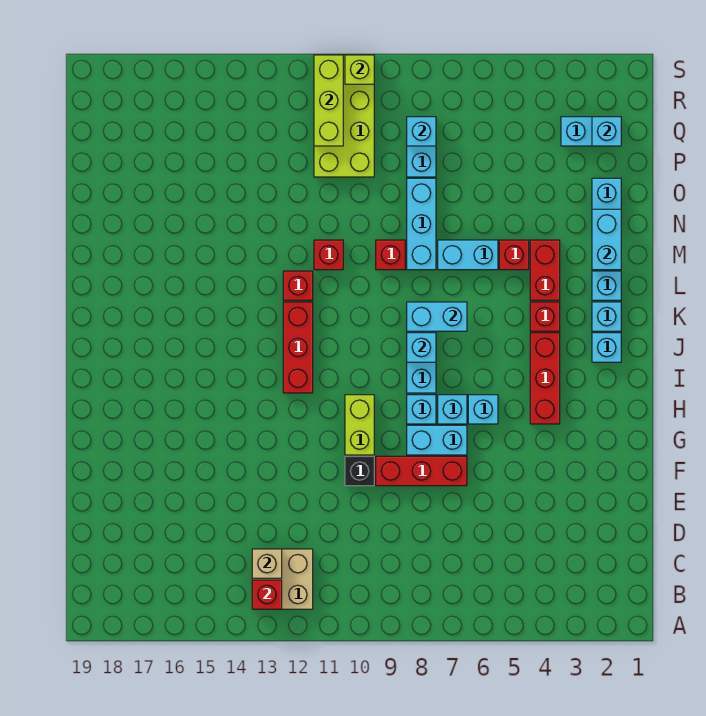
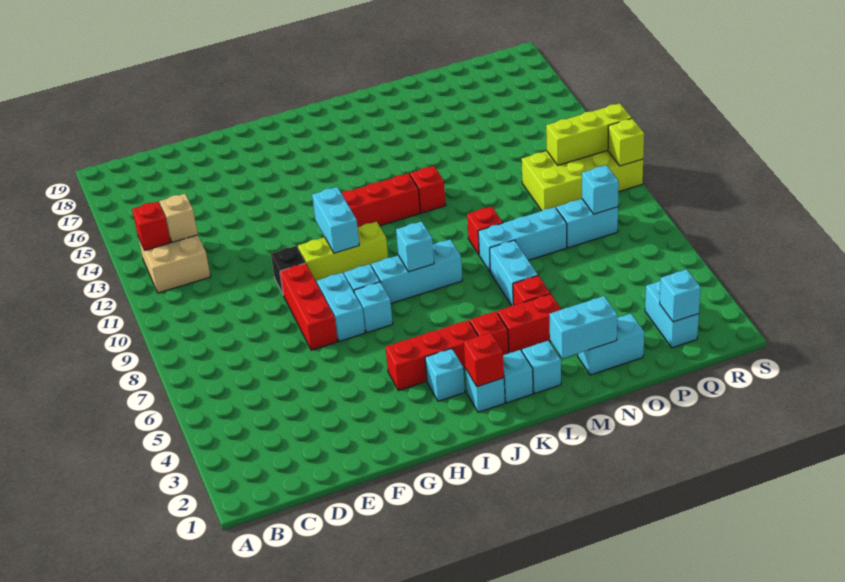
lime brick G10:H10 level 1 -> lime brick G10:I10 level 1
cyan brick H6 level 1 -> cyan brick I3 level 1
cyan brick K7:K8 level 2 -> cyan brick H10:H11 level 2
red brick M11 level 1 -> red brick J2 level 2

